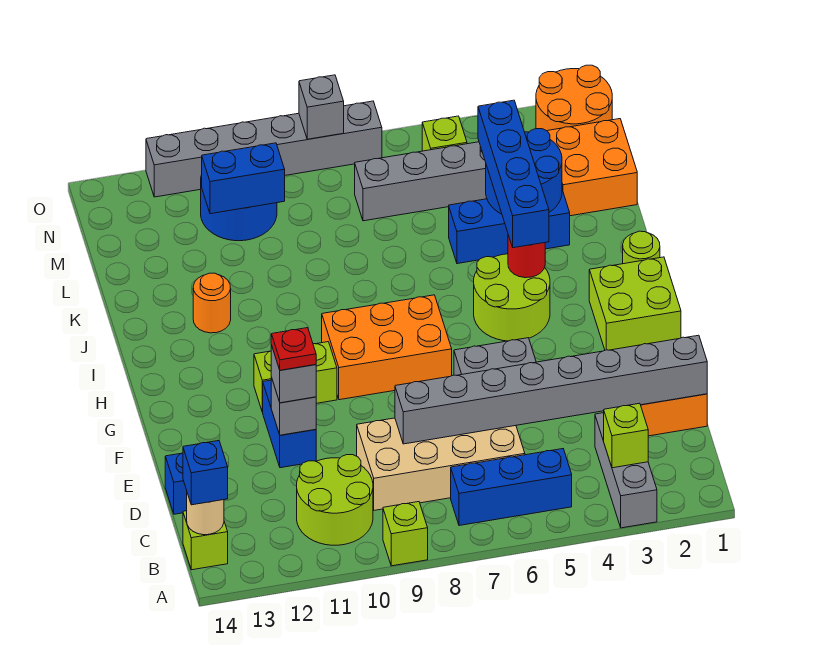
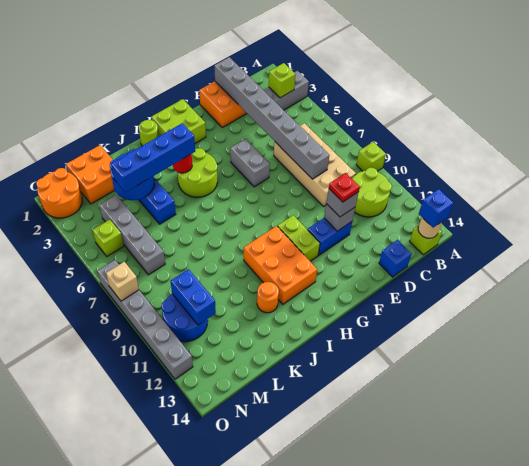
blue brick B5:B7 level 1 -> none
orange brick G7:H9 level 1 -> orange brick H10:I12 level 1
grey brick O8 level 2 -> tan brick O8 level 2

